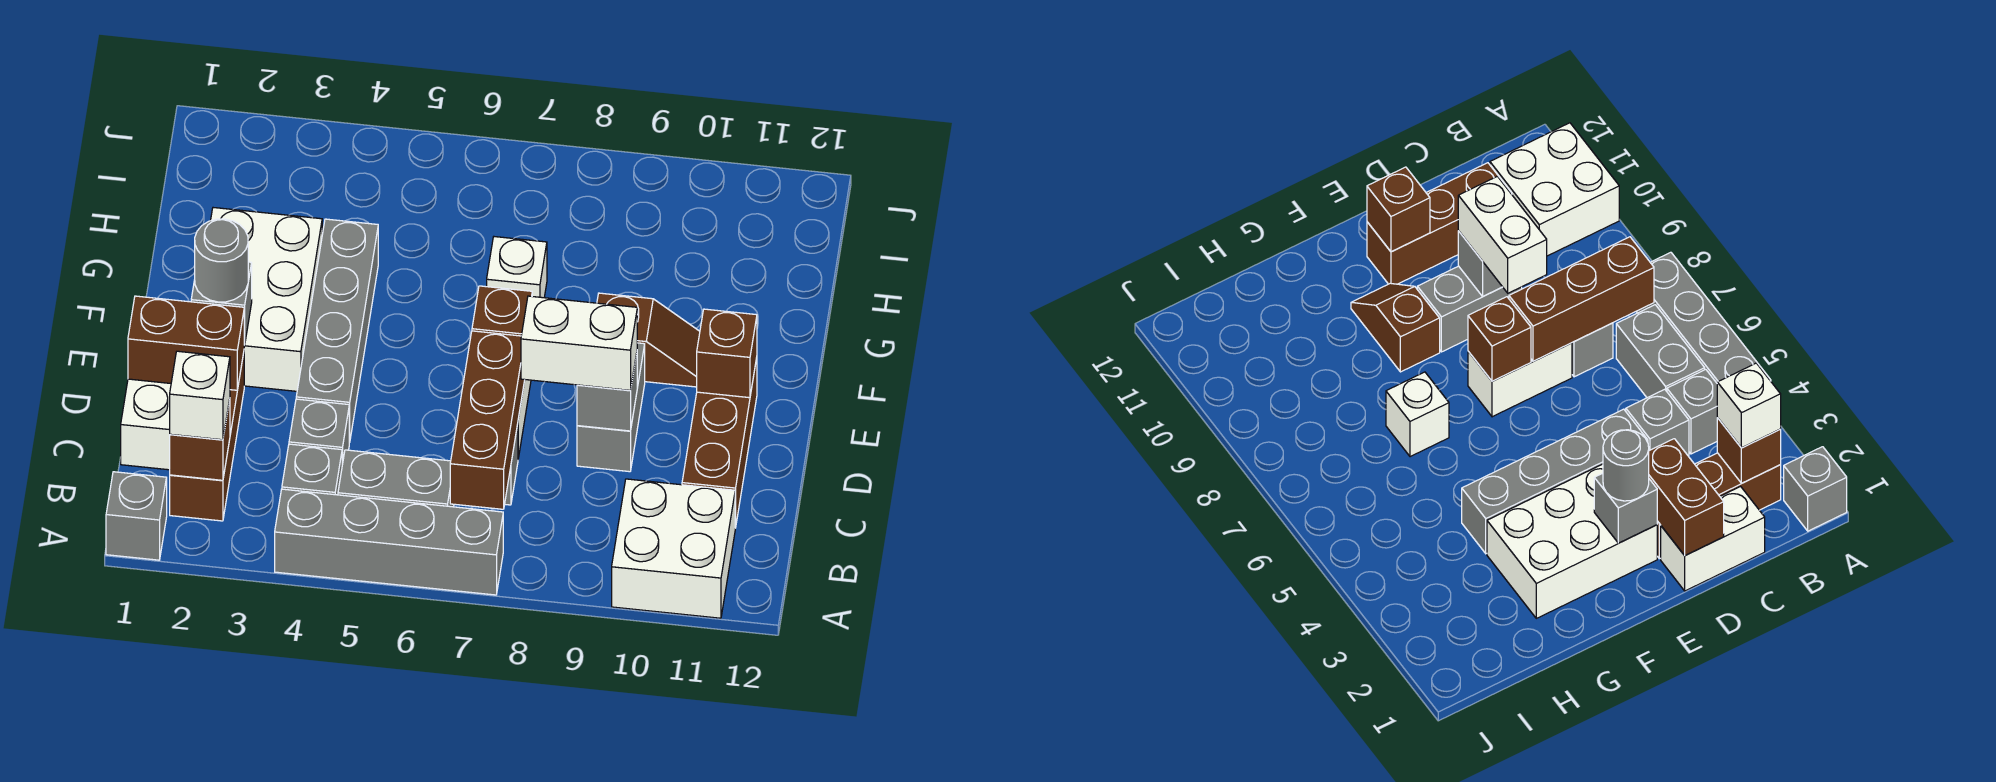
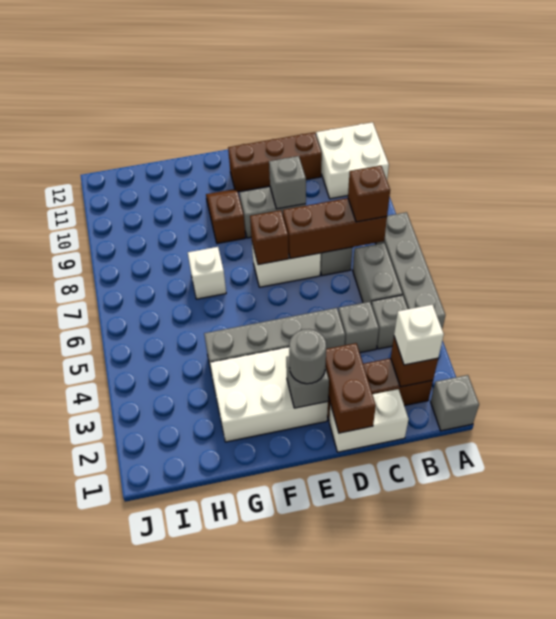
white brick D8:D9 level 3 -> none
brown brick E11 level 2 -> brown brick B7 level 3

